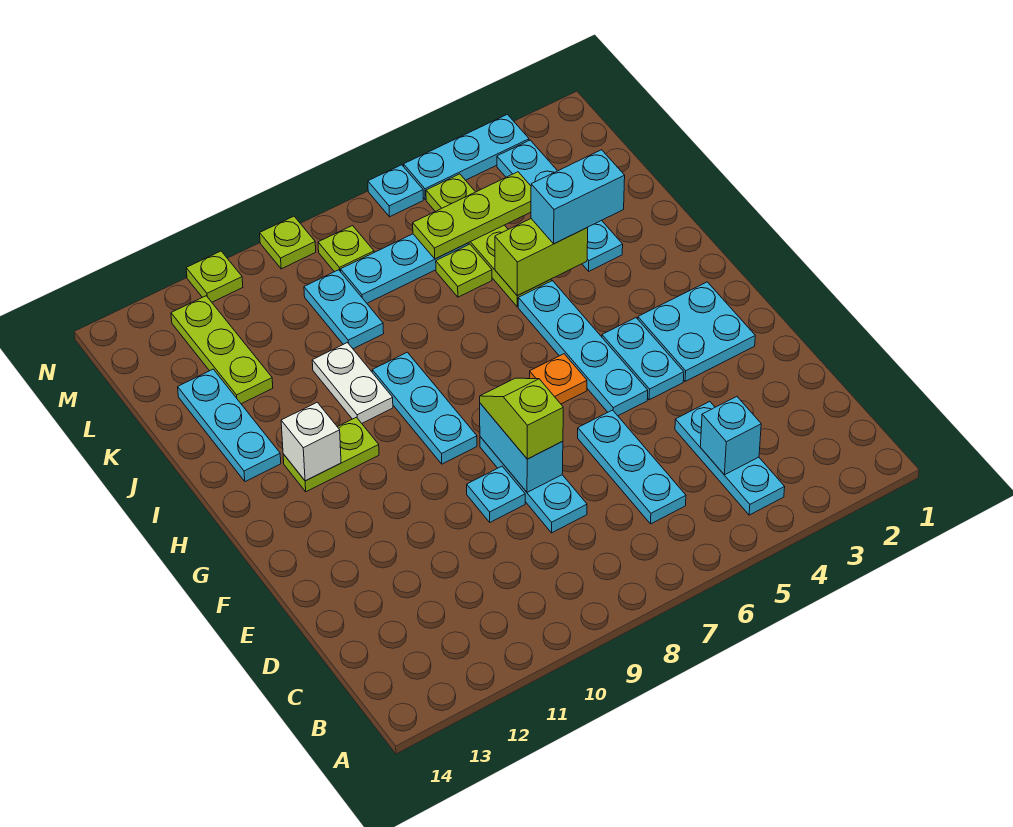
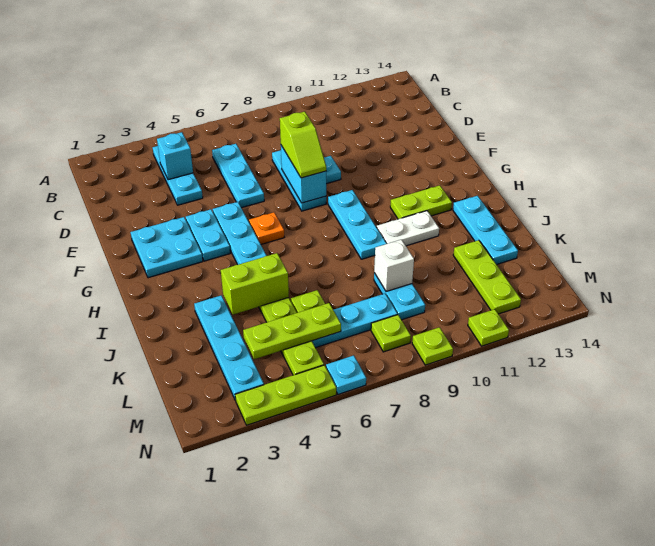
white brick H12 level 2 -> white brick K9 level 2
white plate I10:J10 level 1 -> white plate I10:I11 level 1
cyan brick J3:J4 level 3 -> none
cyan plate N3:N5 level 1 -> lime plate N3:N5 level 1

